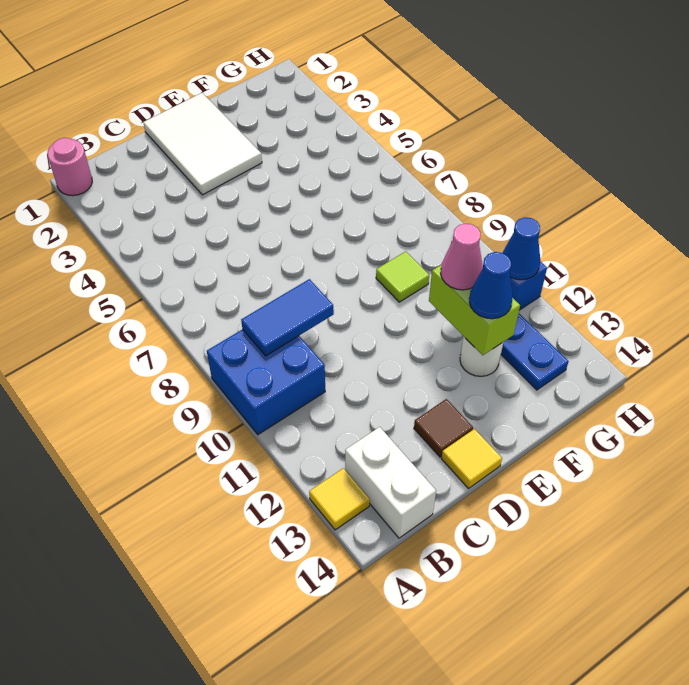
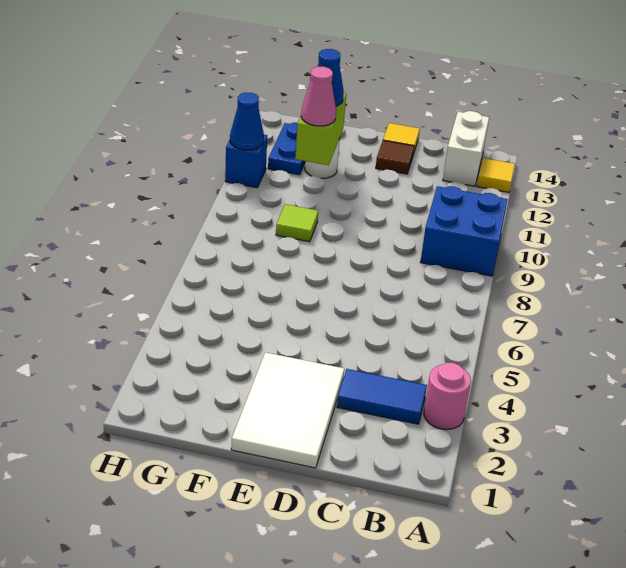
pink round brick A1 level 1 -> pink round brick A3 level 1
blue tile B9:C9 level 2 -> blue tile B3:C3 level 1

